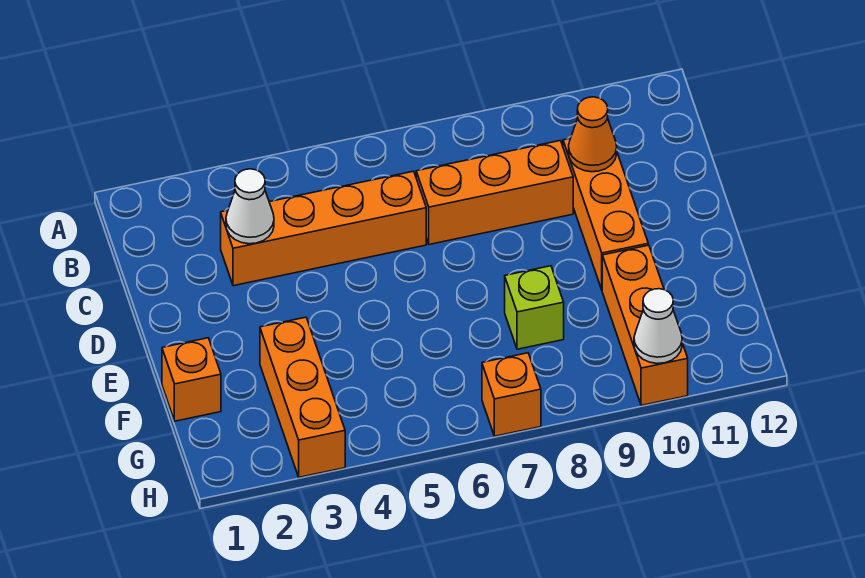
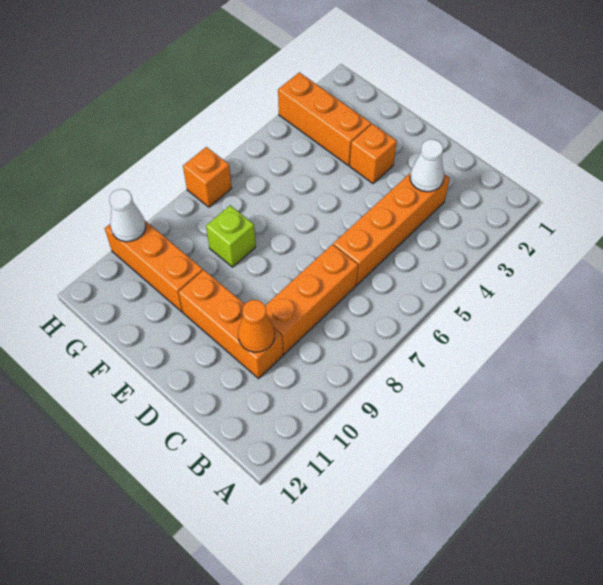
orange brick F1 level 1 -> orange brick E3 level 1

